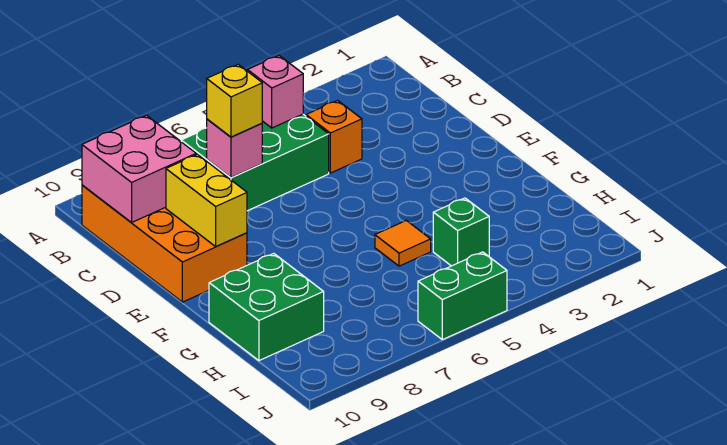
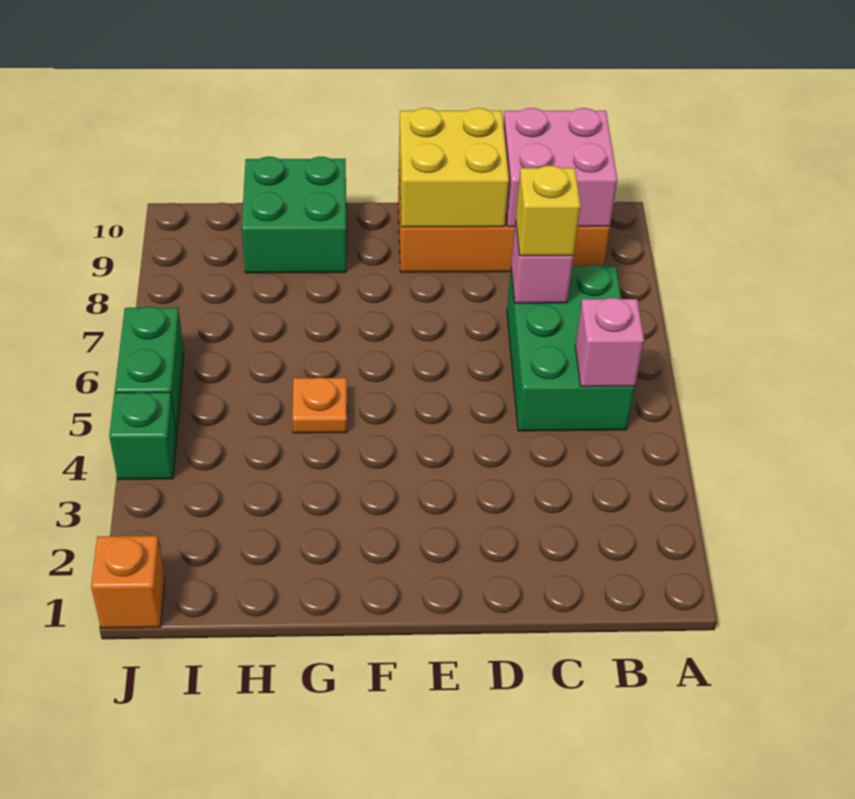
orange brick C4 level 1 -> orange brick J1 level 1
yellow brick D9:E9 level 2 -> yellow brick D9:E10 level 2
orange tile G5 level 1 -> orange plate G5 level 1
green brick H4 level 1 -> green brick J4 level 1

